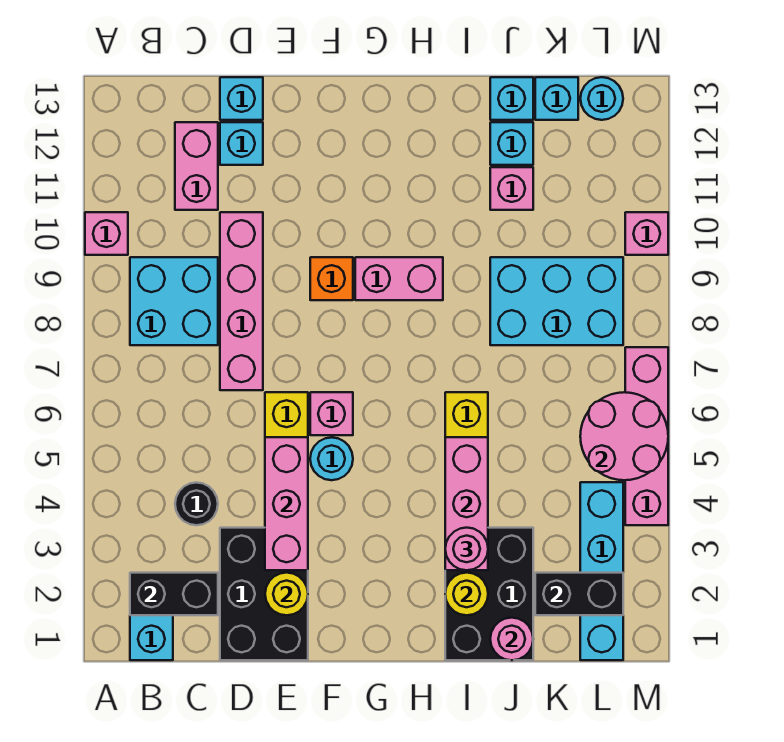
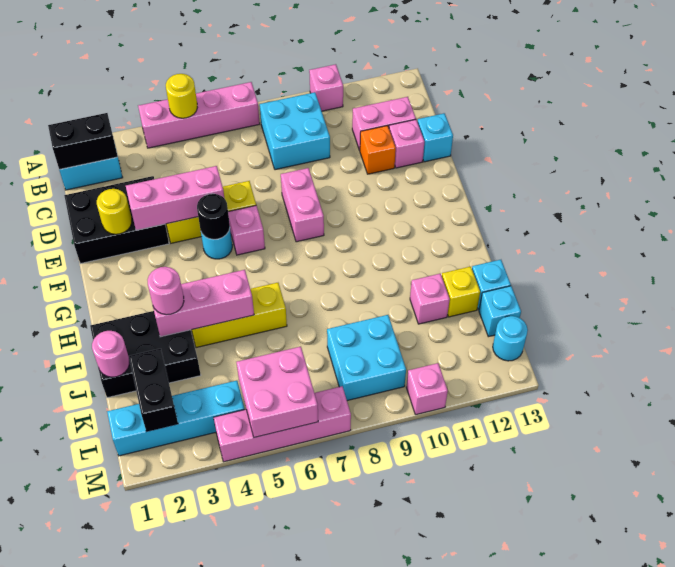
black brick B2:C2 level 2 -> black brick B1:B2 level 2
black round brick C4 level 1 -> black round brick F5 level 2
pink brick D7:D10 level 1 -> pink brick A4:A7 level 1
cyan brick D12 level 1 -> pink brick D12 level 1
orange brick F9 level 1 -> orange brick D11 level 1
pink brick G9:H9 level 1 -> pink brick E8:F8 level 1
yellow round brick I2 level 2 -> yellow round brick A5 level 2
cyan brick J8:L9 level 1 -> cyan brick K8:L9 level 1
cyan brick J12 level 1 -> yellow brick J12 level 1
pink round brick L5:M6 level 2 -> pink brick L5:M6 level 2

